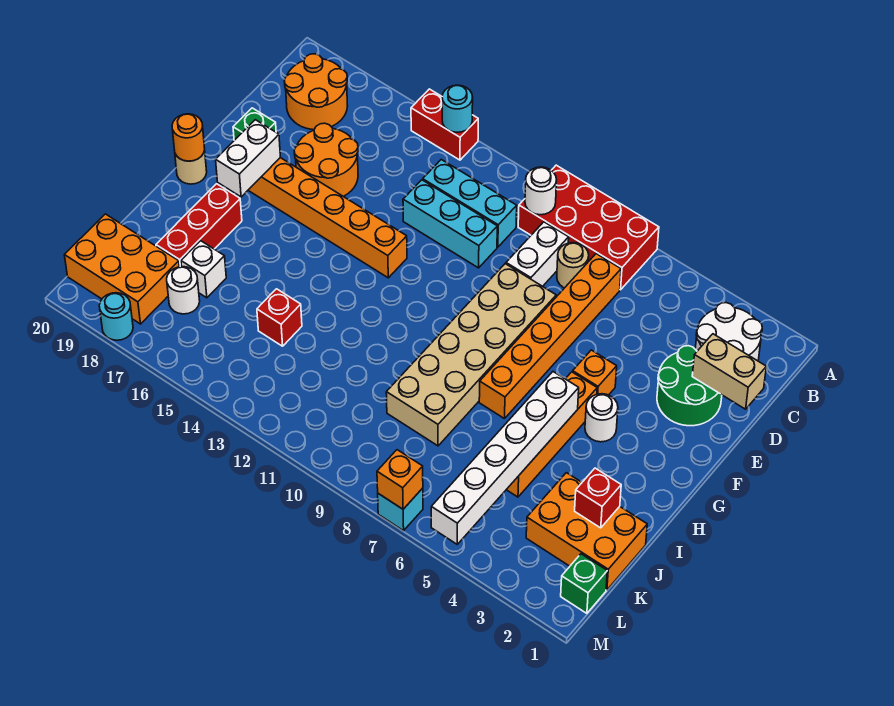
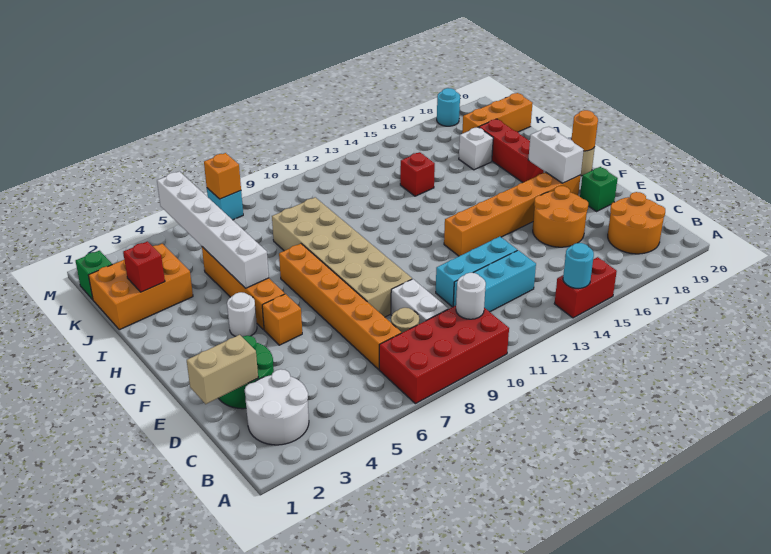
white round brick K17 level 1 -> none
orange brick K18:L20 level 1 -> orange brick K18:K20 level 1

